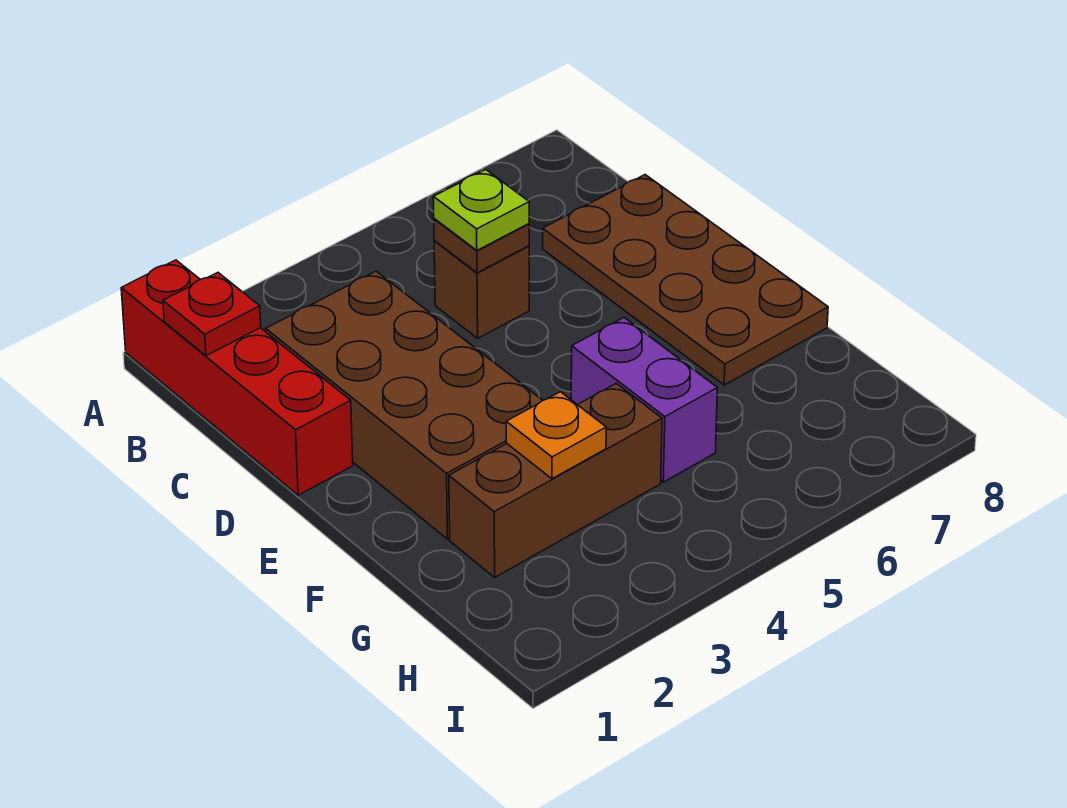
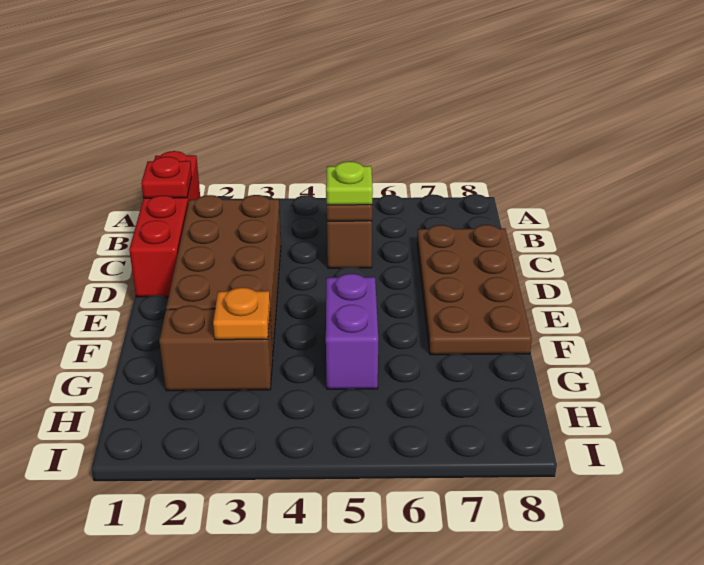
brown brick G2:G4 level 1 -> brown brick G2:G3 level 1

